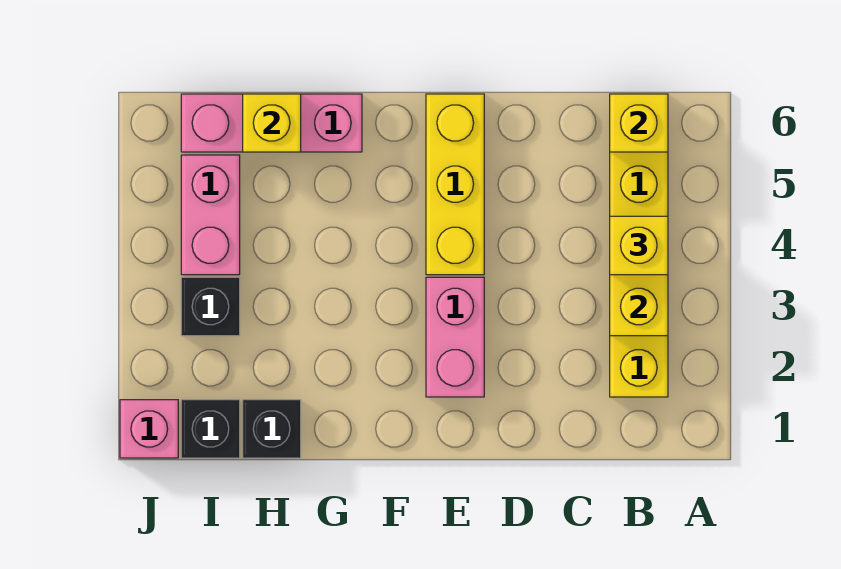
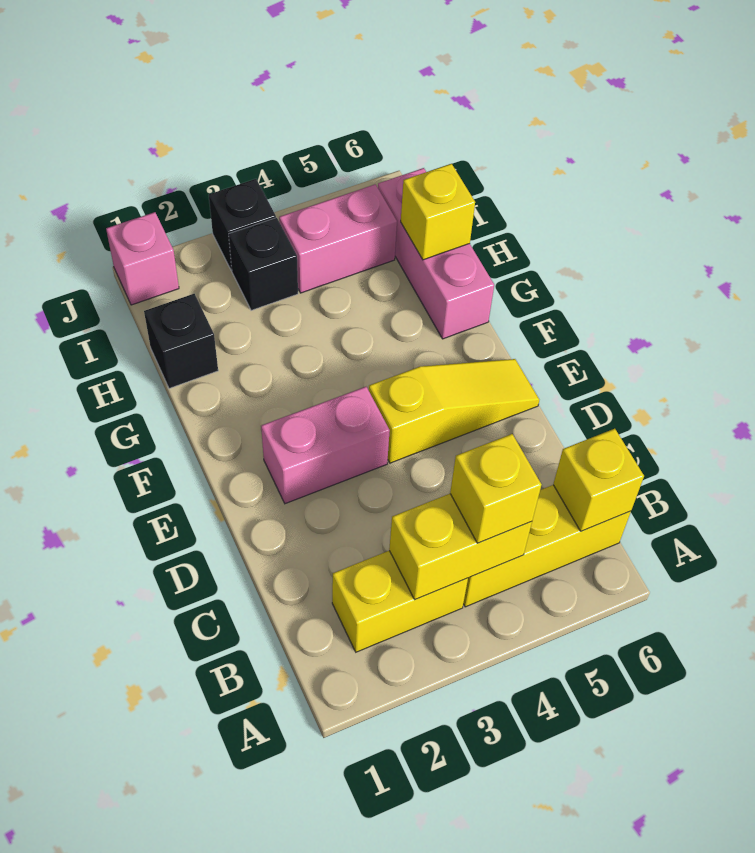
yellow brick E4:E6 level 1 -> yellow slope E4:E6 level 1 top 4
black brick I1 level 1 -> black brick J3 level 1

